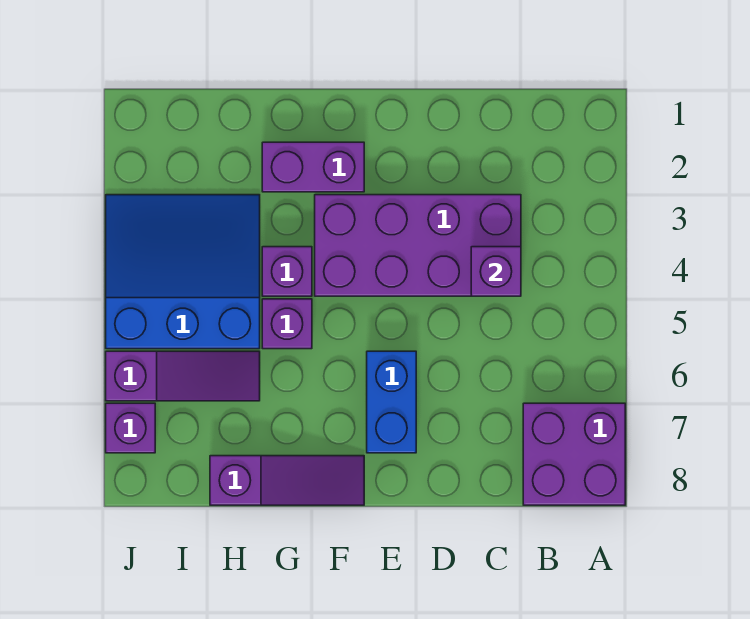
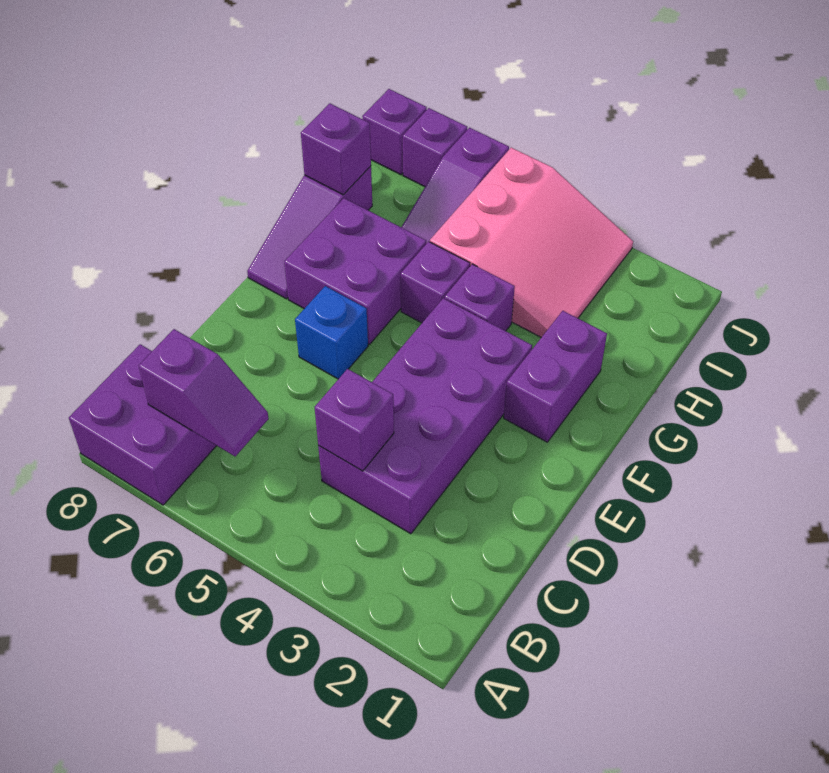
none -> purple slope B6:B7 level 2 top 7
blue brick E6:E7 level 1 -> blue brick E6 level 1
none -> purple brick F6:G7 level 1
blue slope H3:J5 level 1 top 5 -> pink slope H3:J5 level 1 top 5
none -> purple brick H8 level 2
none -> purple brick J8 level 1

